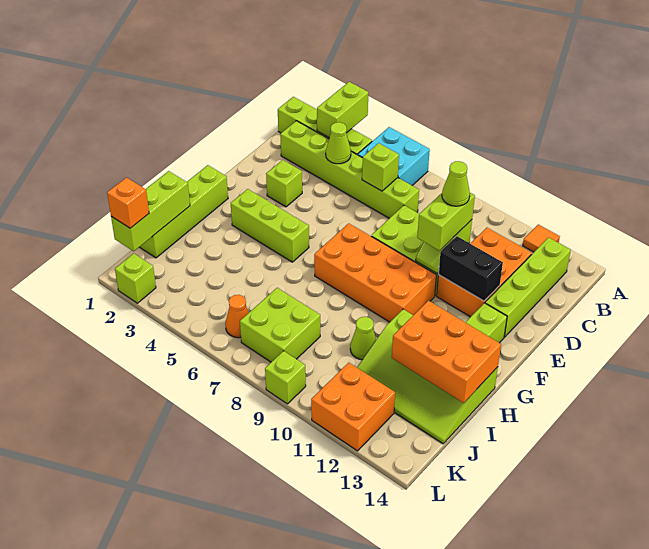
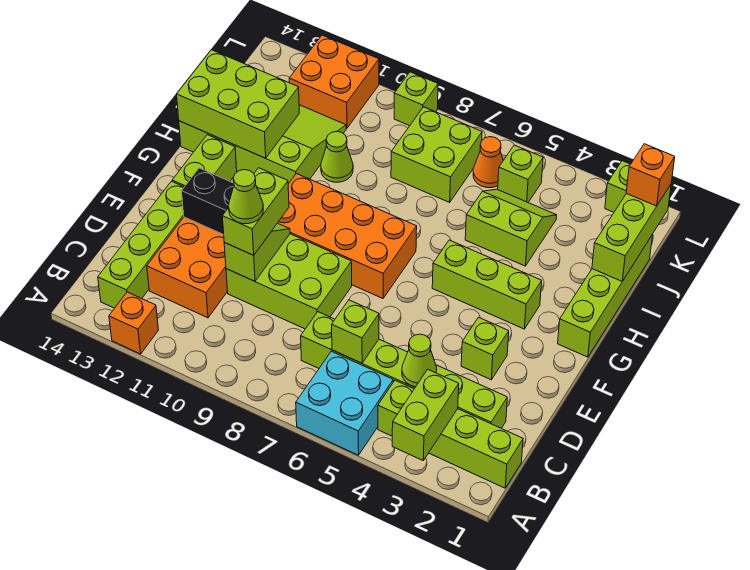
orange tile A12 level 1 -> orange brick A12 level 1
orange brick H12:I14 level 2 -> lime brick H12:I14 level 2
none -> lime slope I4:J5 level 1 top I
none -> lime brick K5 level 1

